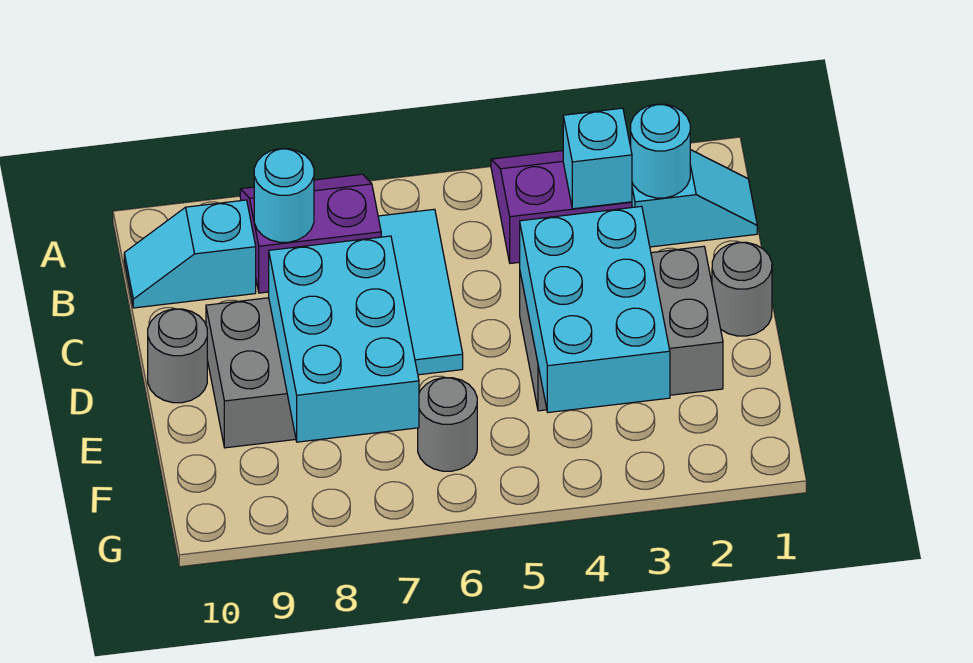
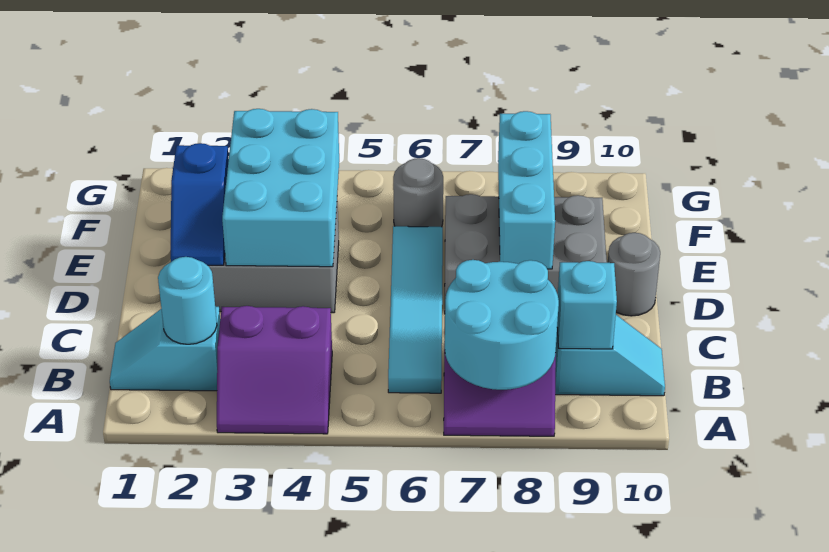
cyan brick B3 level 2 -> cyan brick B9 level 2
cyan tile B6:D6 level 1 -> cyan tile B6:E6 level 1
cyan round brick B8 level 2 -> cyan round brick A7:B8 level 2
grey round brick D1 level 1 -> none
none -> blue slope D2:E2 level 2 top E
cyan brick D7:F8 level 2 -> cyan brick D8:F8 level 2

